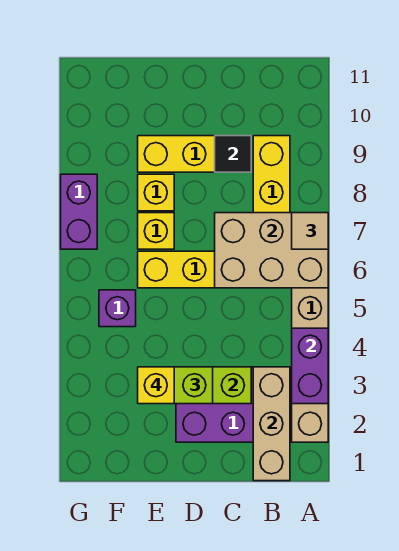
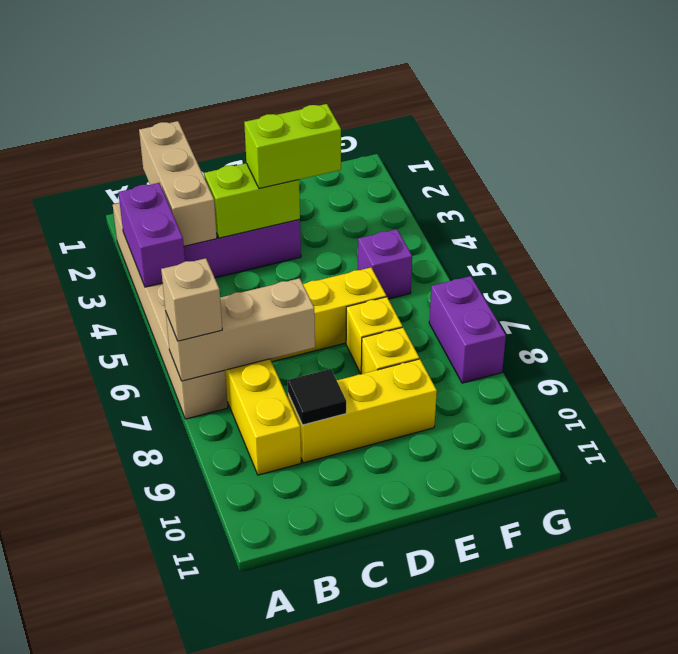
tan brick A6:C7 level 2 -> tan brick A7:C7 level 2
tan tile A7 level 3 -> tan brick A7 level 3
yellow brick E3 level 4 -> none

